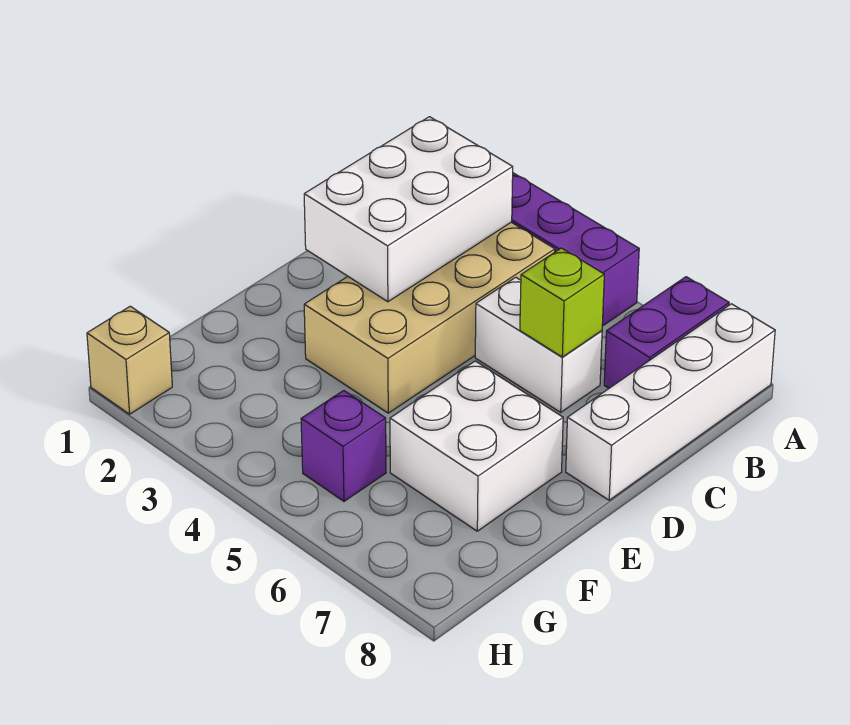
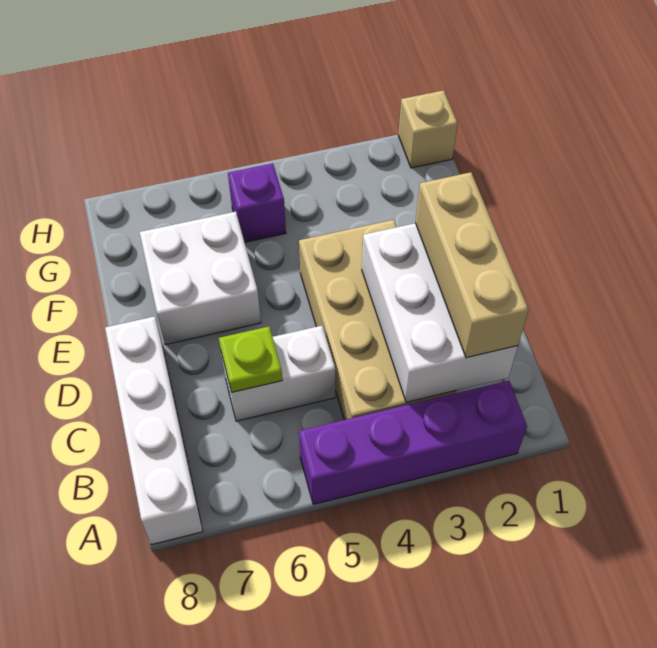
purple brick A7:B7 level 1 -> none
none -> tan brick B2:D2 level 3
lime brick C6 level 2 -> lime plate C6 level 2

